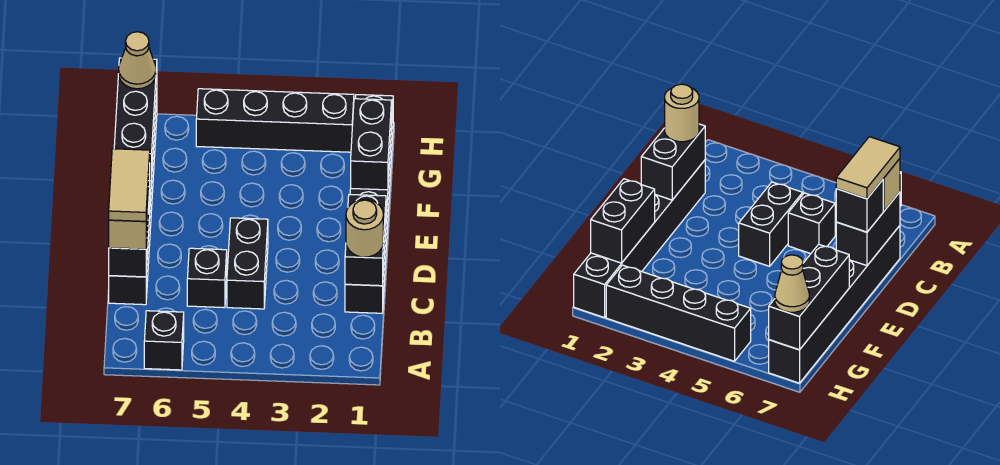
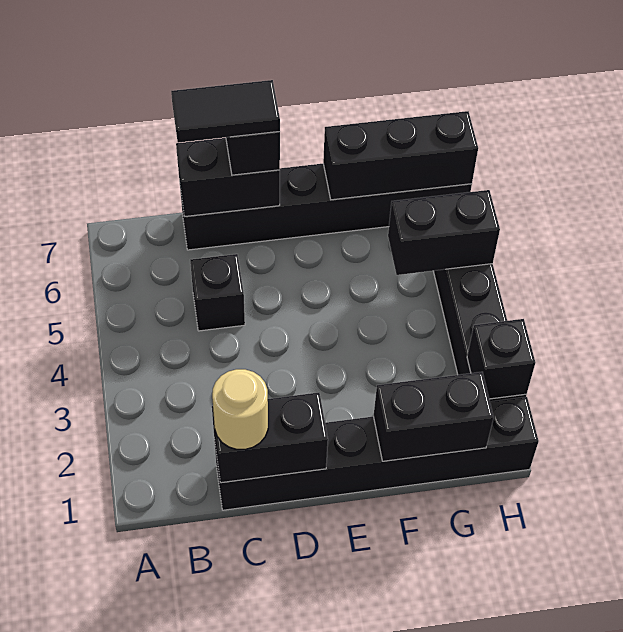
black brick A6 level 1 -> black brick H2 level 2
black brick C4:D4 level 1 -> black brick G5:H5 level 2
tan brick C7 level 3 -> none
tan tile C7:D7 level 4 -> black tile C7:D7 level 4
tan cone H7 level 3 -> none

